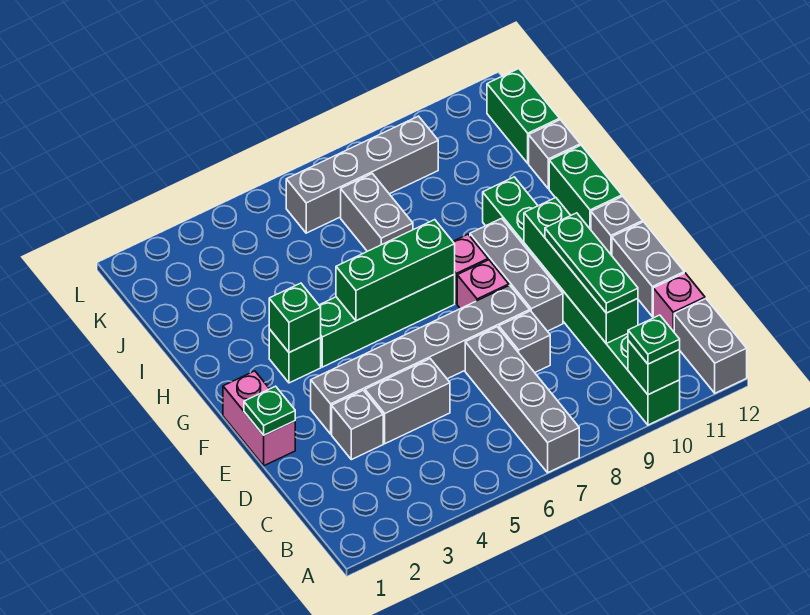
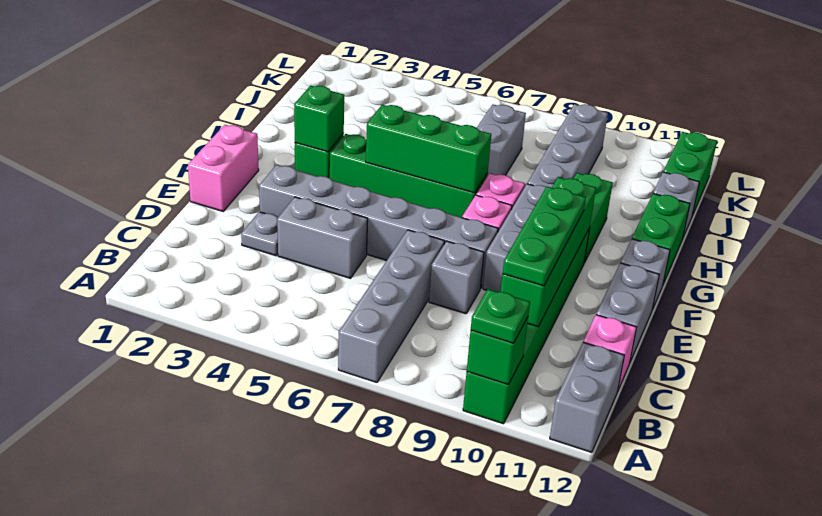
grey brick D3 level 1 -> grey plate D3 level 1
green plate E1 level 2 -> none
grey brick K6:K9 level 1 -> grey brick H9:K9 level 1

